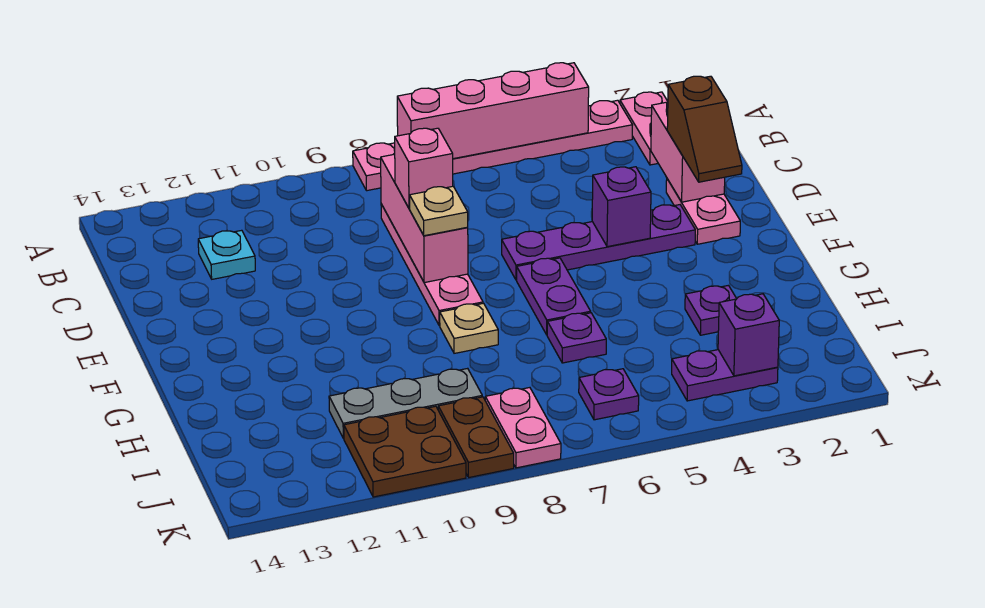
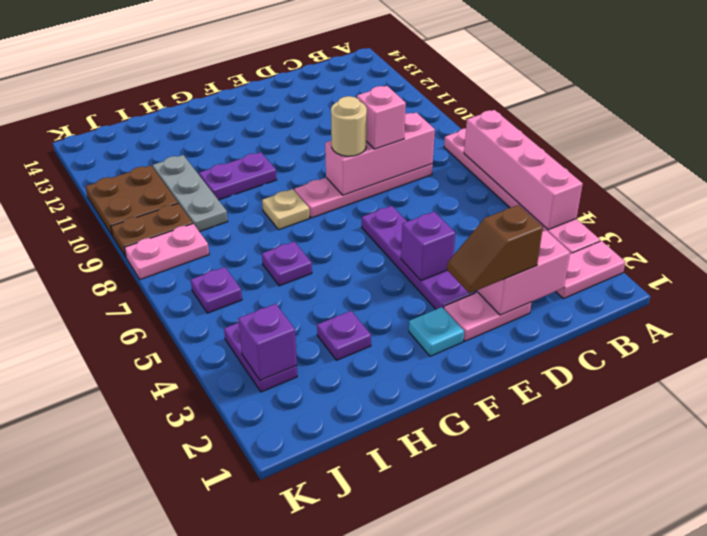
cyan plate C12 level 1 -> cyan plate F2 level 1
tan plate E8 level 3 -> tan round brick E8 level 3
purple plate F6:G6 level 1 -> purple plate G10:H10 level 1

